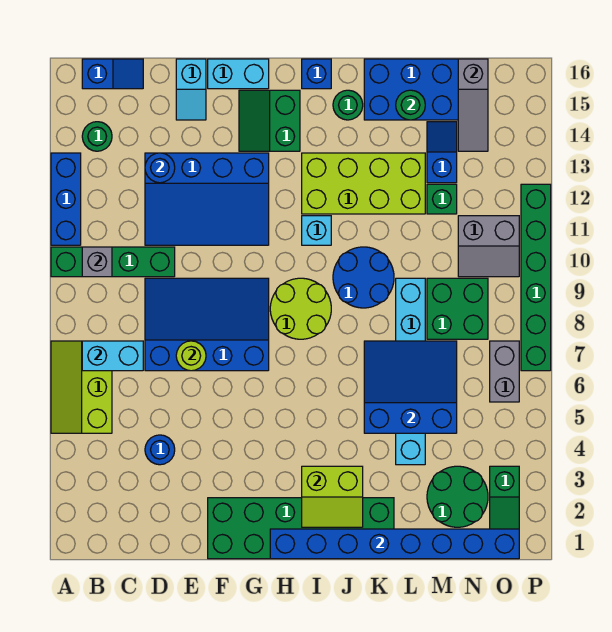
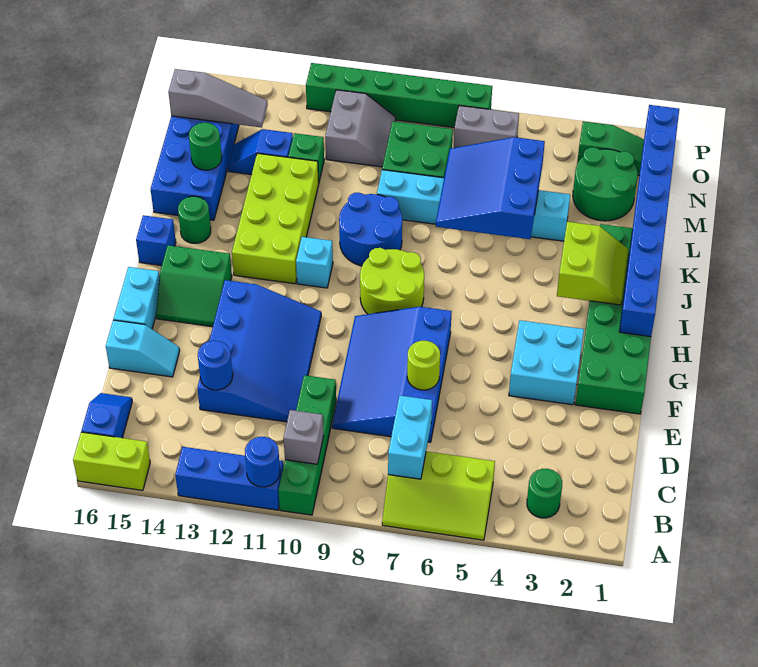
none -> lime brick A15:A16 level 1
green round brick B14 level 1 -> green round brick B3 level 1
blue round brick D4 level 1 -> blue round brick A11 level 2
none -> cyan brick F3:G4 level 1

